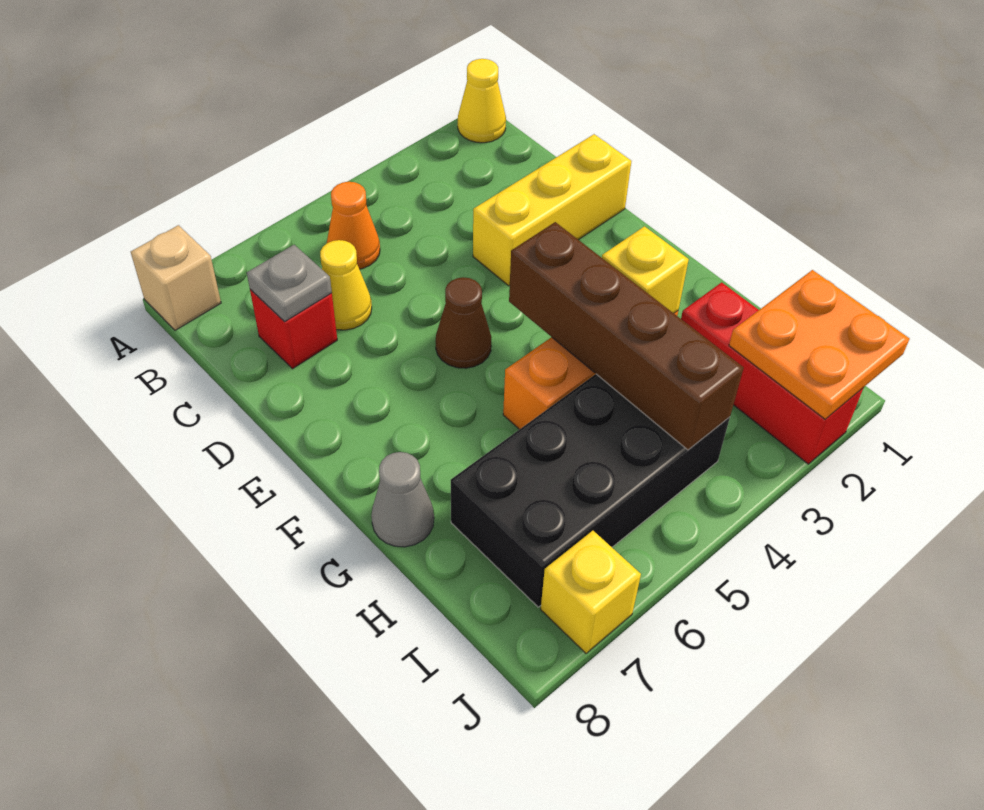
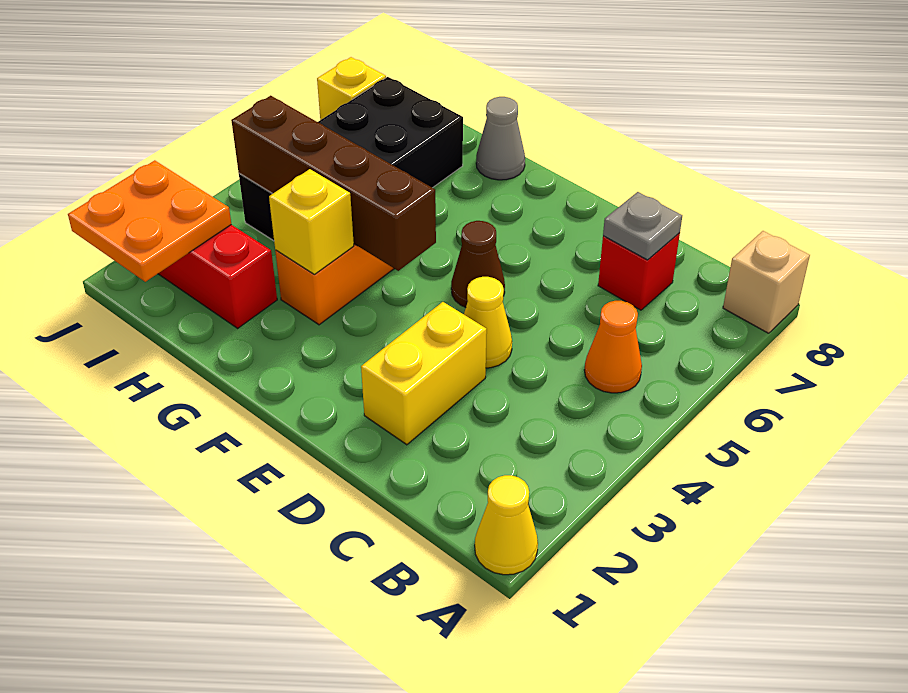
yellow cone C6 level 1 -> yellow cone D4 level 1
yellow brick D1:D3 level 1 -> yellow brick D2:D3 level 1

